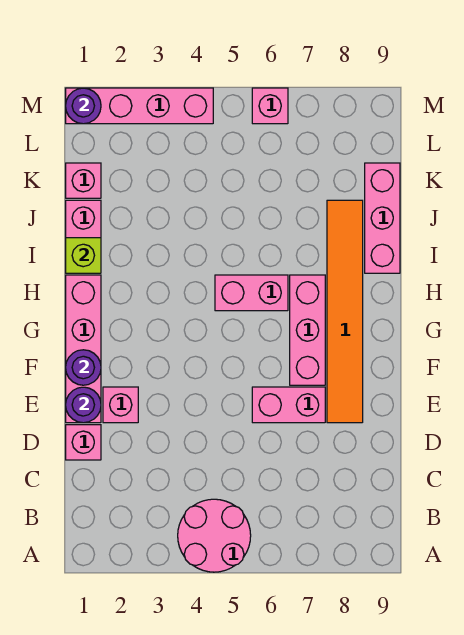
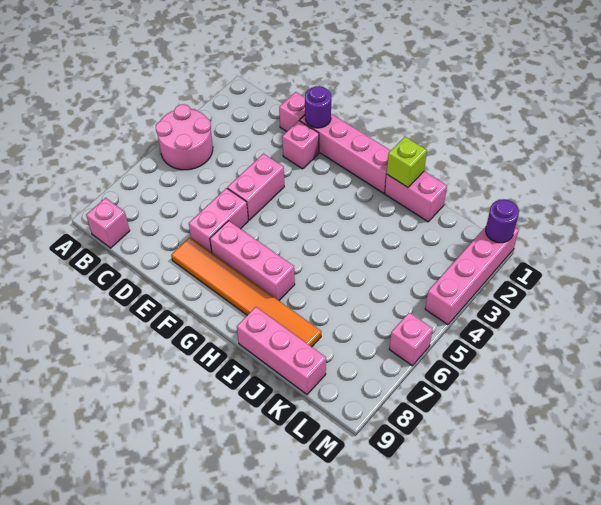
purple round brick F1 level 2 -> none
pink brick H5:H6 level 1 -> pink brick E4:E5 level 1
pink brick K1 level 1 -> pink brick B9 level 1

